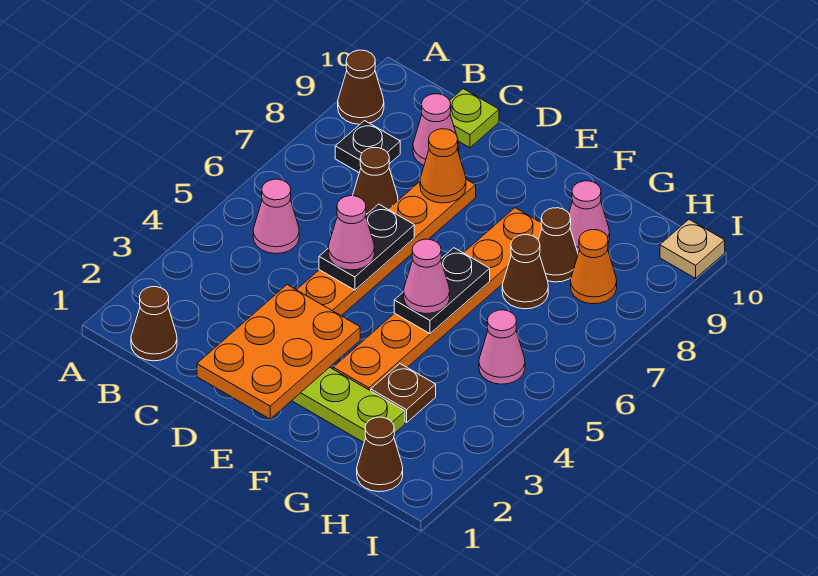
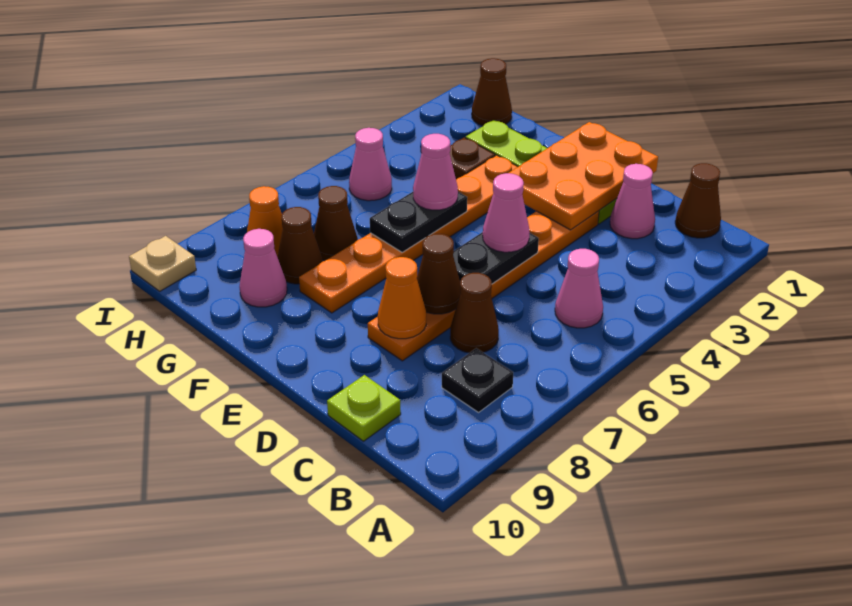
brown cone A9 level 1 -> brown cone D7 level 2
pink cone C9 level 1 -> pink cone C2 level 1

